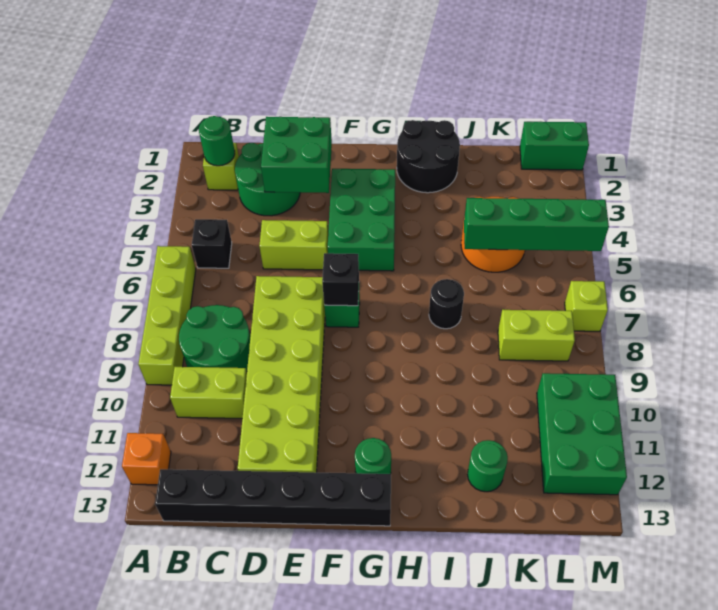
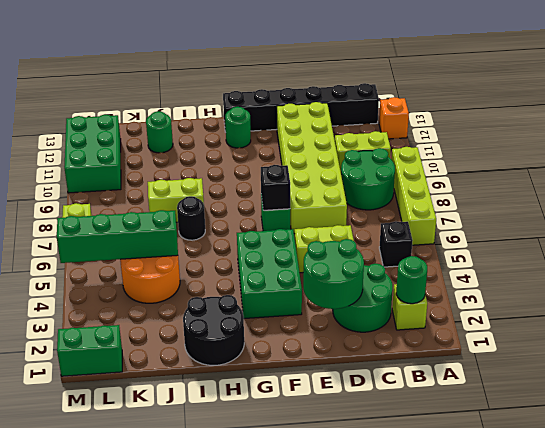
green brick D2:E3 level 2 -> green round brick D2:E3 level 2
lime brick K8:L8 level 1 -> lime brick I8:J8 level 1

